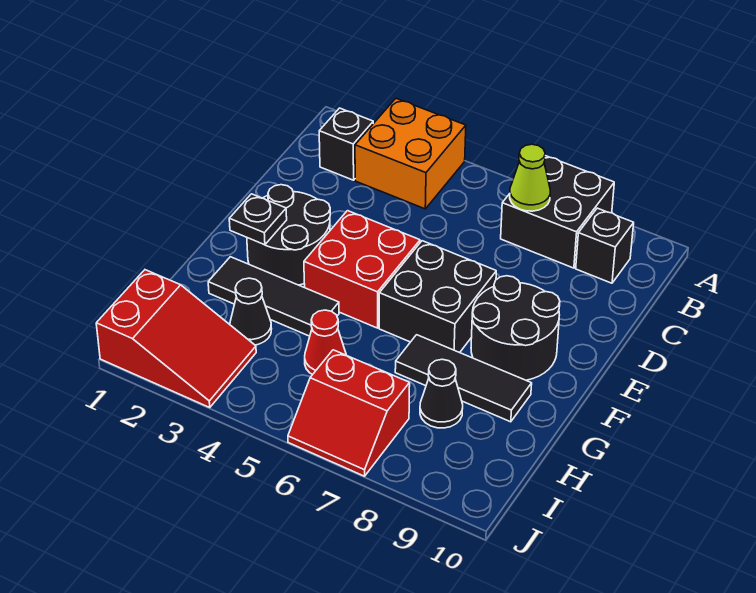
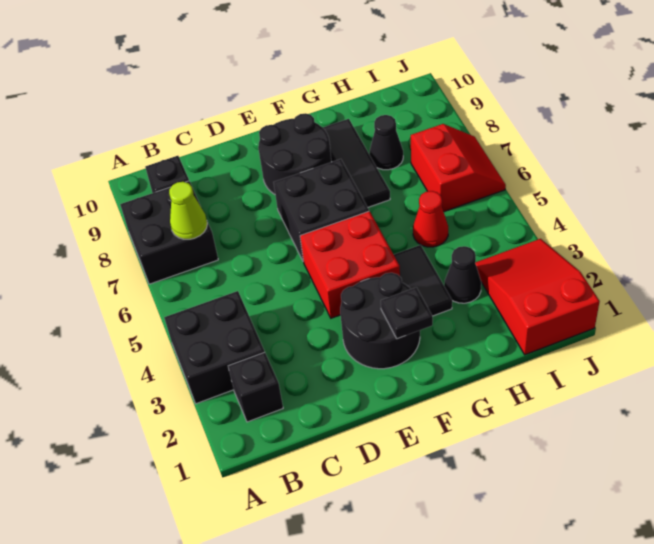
orange brick A3:B4 level 1 -> black brick A3:B4 level 1
black tile G2:G4 level 1 -> black tile G3:G4 level 1

